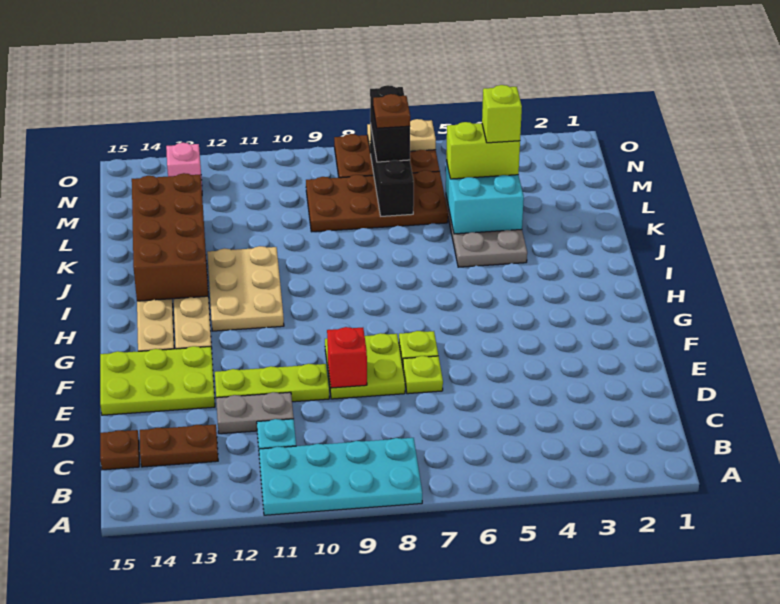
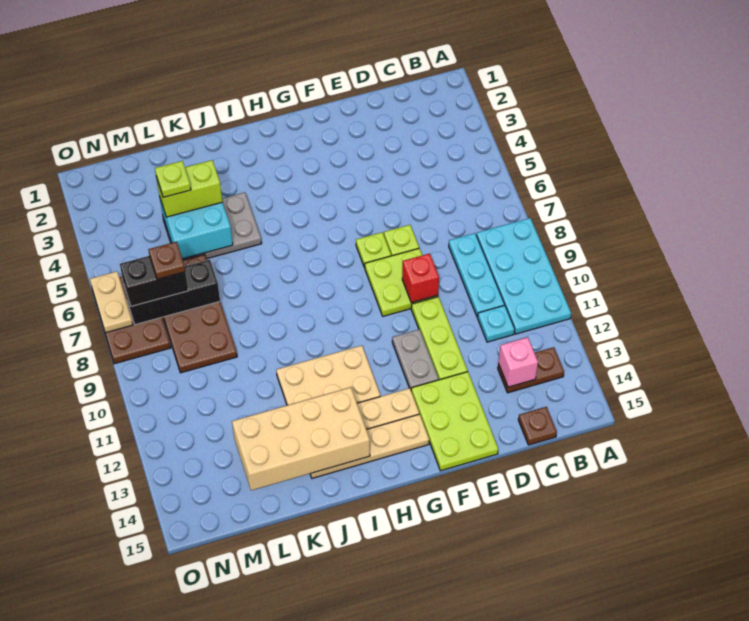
none -> cyan plate C8:C10 level 1
brown plate C13:C14 level 1 -> brown plate B13:C13 level 1
grey plate D11:D12 level 1 -> grey plate F11:F12 level 1
brown brick I13:L14 level 2 -> tan brick I13:L14 level 2
lime brick L4:L5 level 3 -> lime brick K4:L4 level 3
lime brick L4 level 4 -> lime plate L4 level 4
pink brick N13 level 1 -> pink brick C13 level 2

